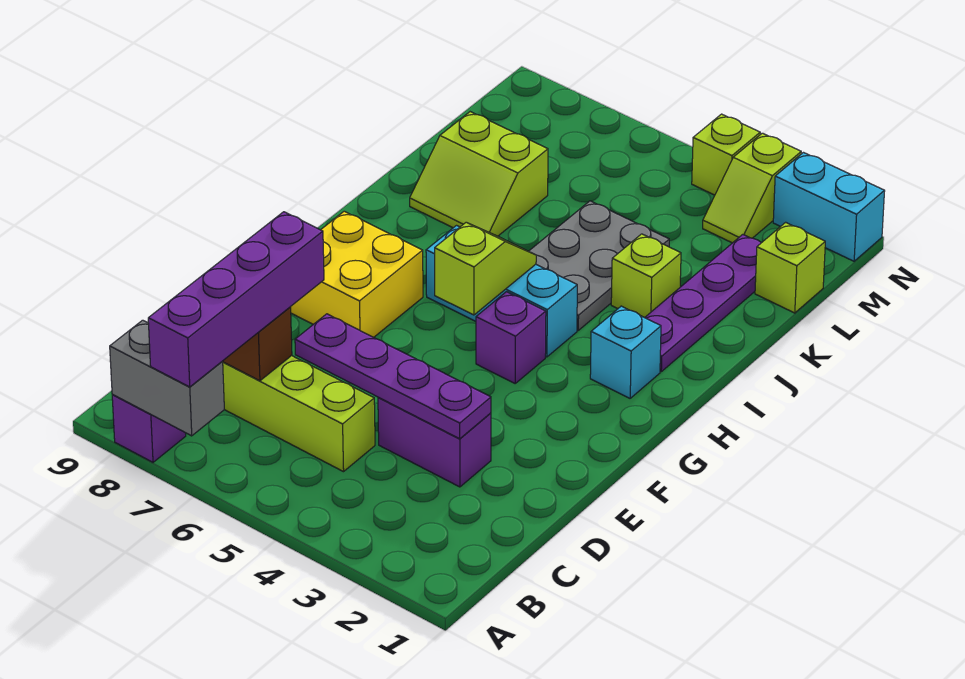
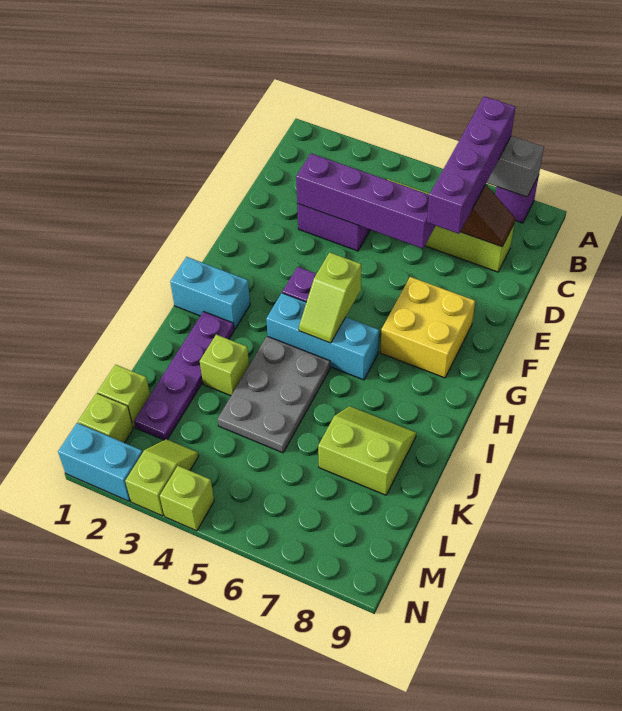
purple plate D3:D6 level 2 -> purple brick D3:D6 level 2
cyan brick H2 level 1 -> cyan brick H1:H2 level 1
none -> lime brick M1 level 1

